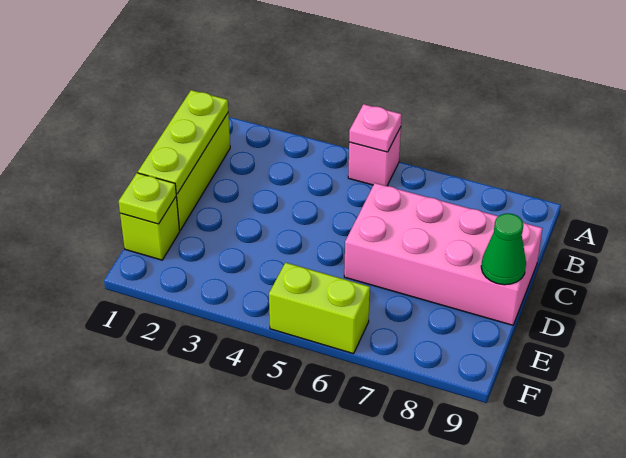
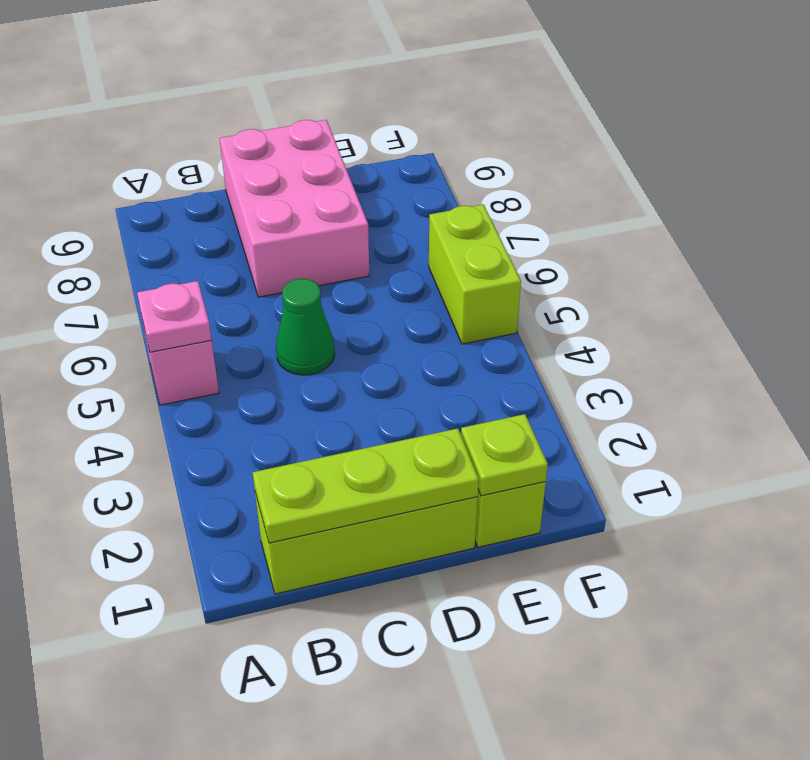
pink brick C6:D9 level 1 -> pink brick C7:D9 level 1
green cone D9 level 2 -> green cone C5 level 1

